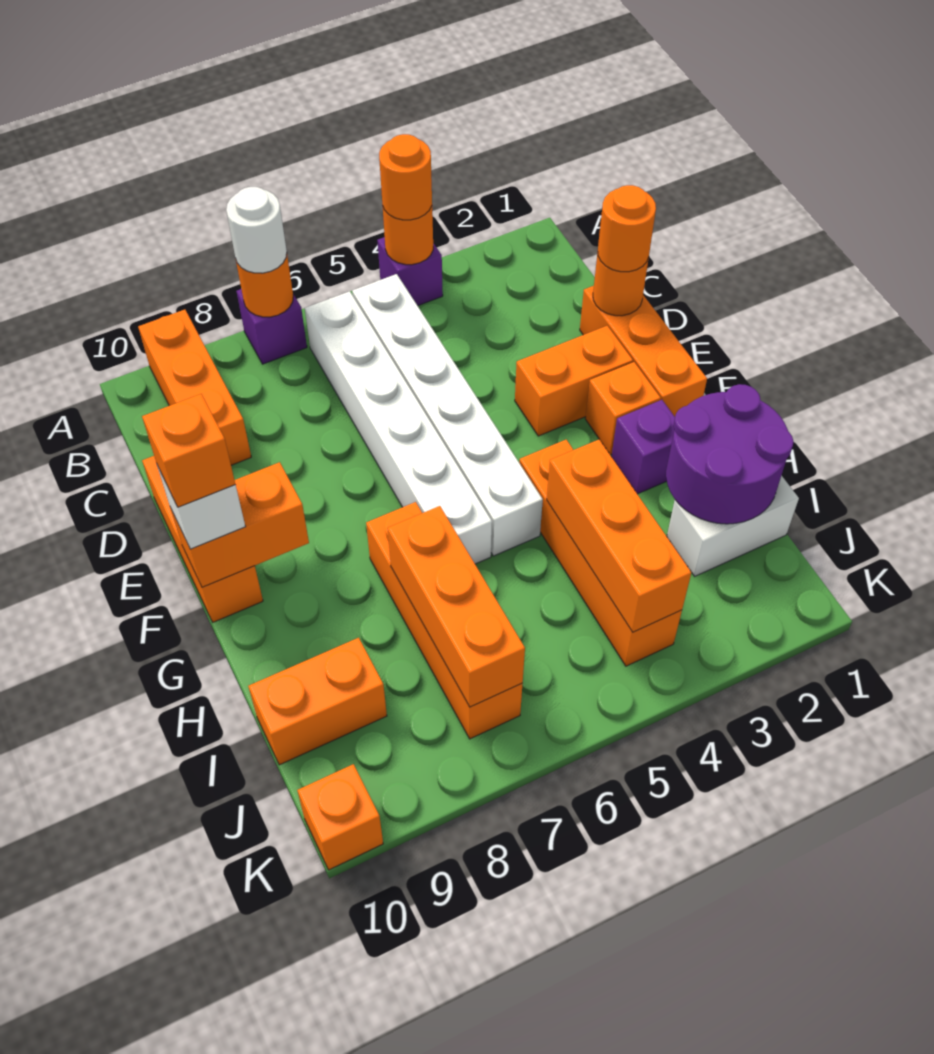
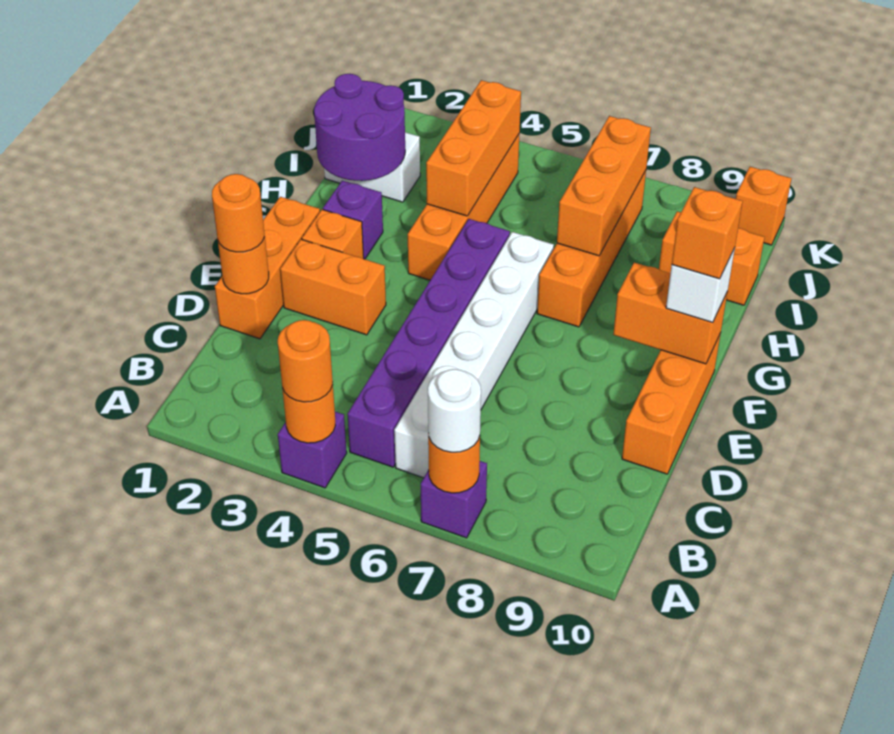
orange brick A9:C9 level 1 -> none
white brick B5:G5 level 1 -> purple brick B5:G5 level 1

